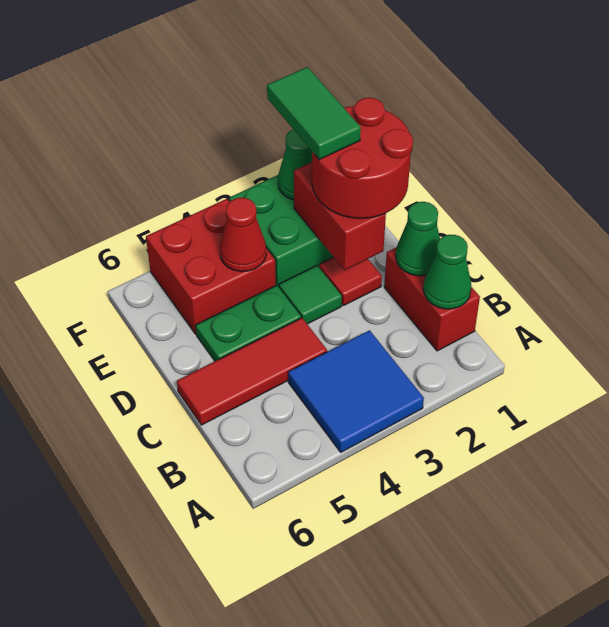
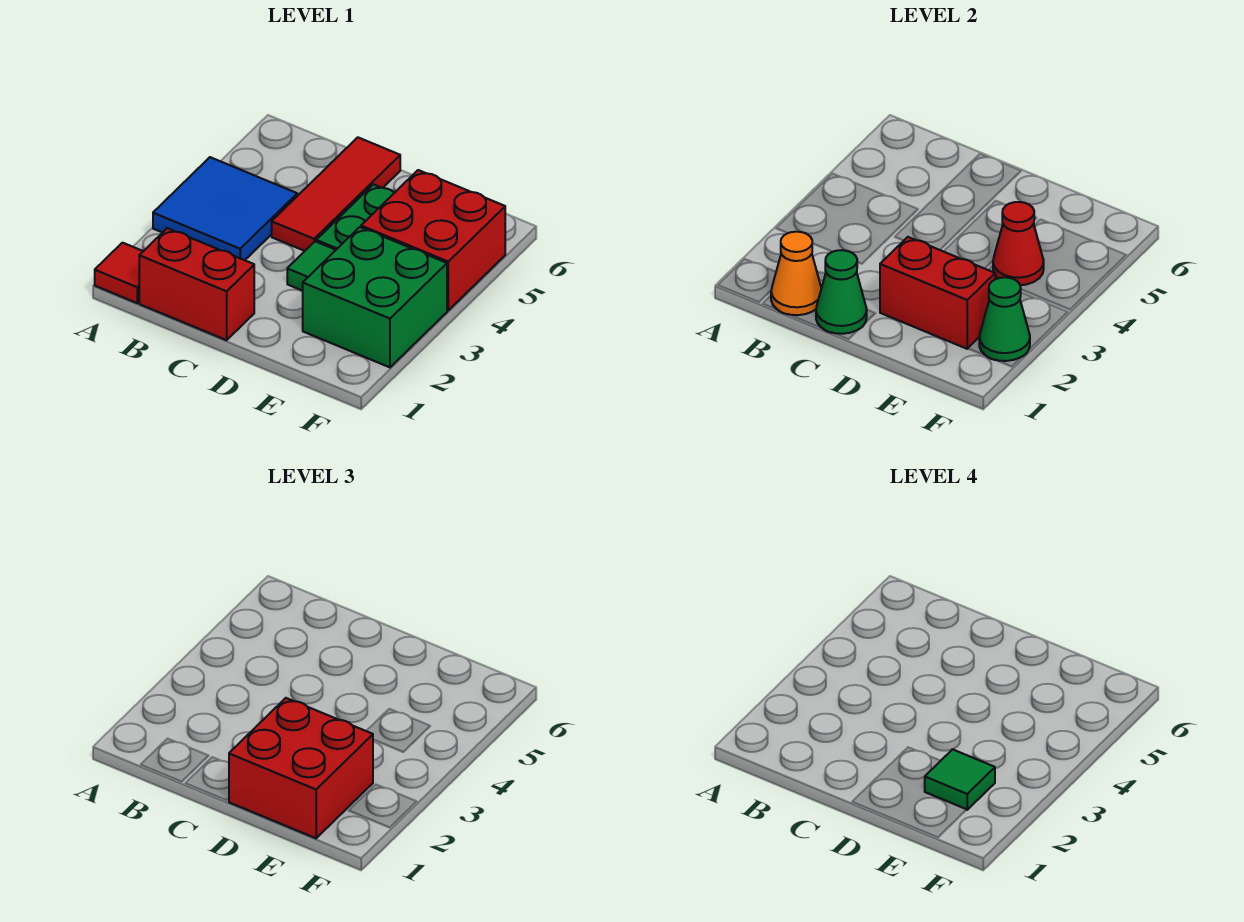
green cone B1 level 2 -> orange cone B1 level 2
red round brick D1:E2 level 3 -> red brick D1:E2 level 3
red tile D2 level 1 -> red tile A1 level 1
green tile E2:F2 level 4 -> green tile E2 level 4

